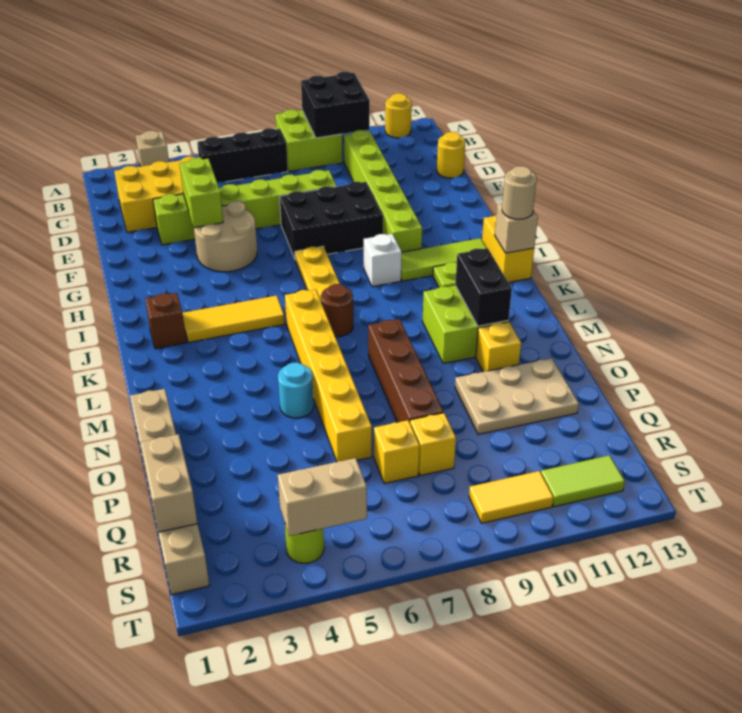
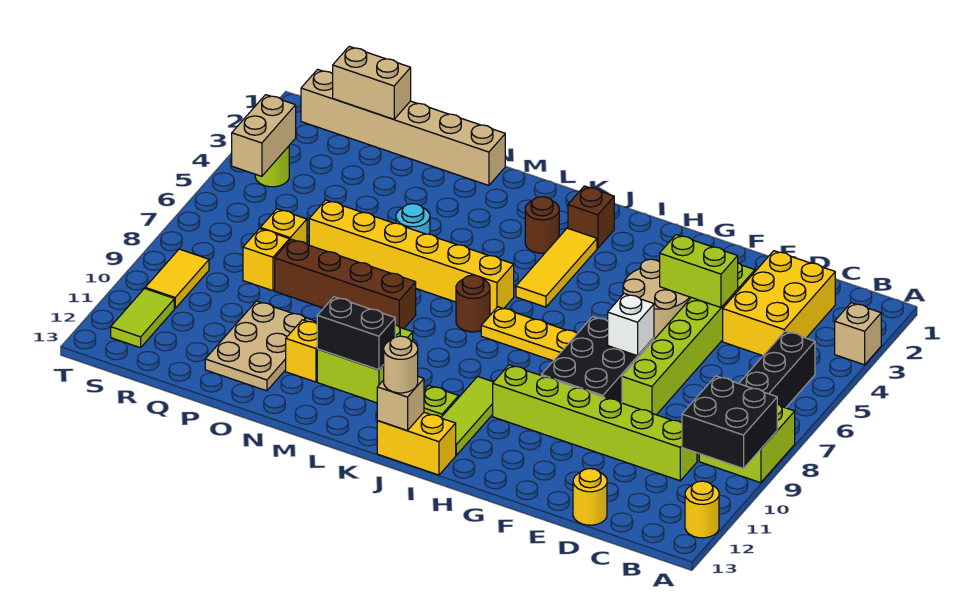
white brick I9 level 1 -> white brick F7 level 2
none -> brown round brick K3 level 1

